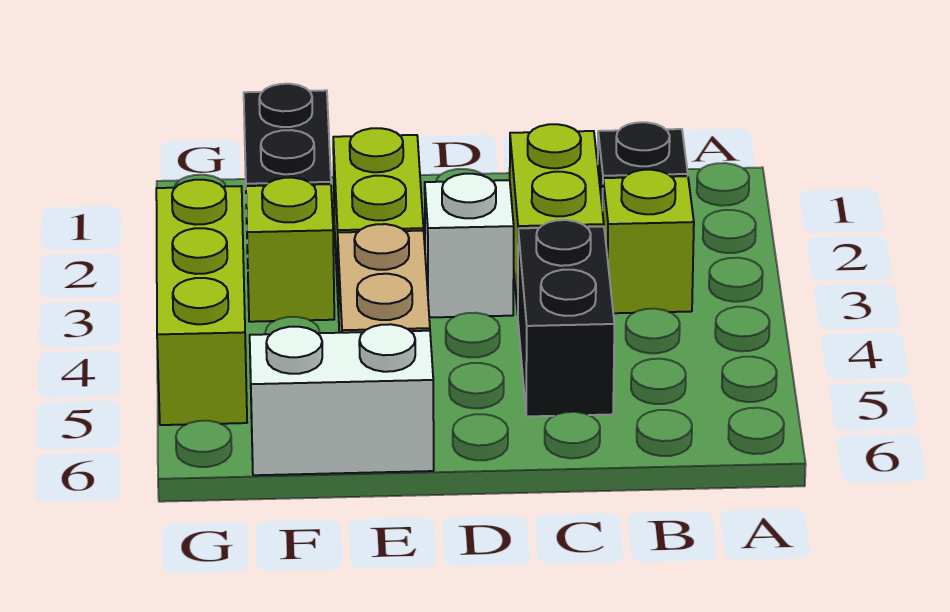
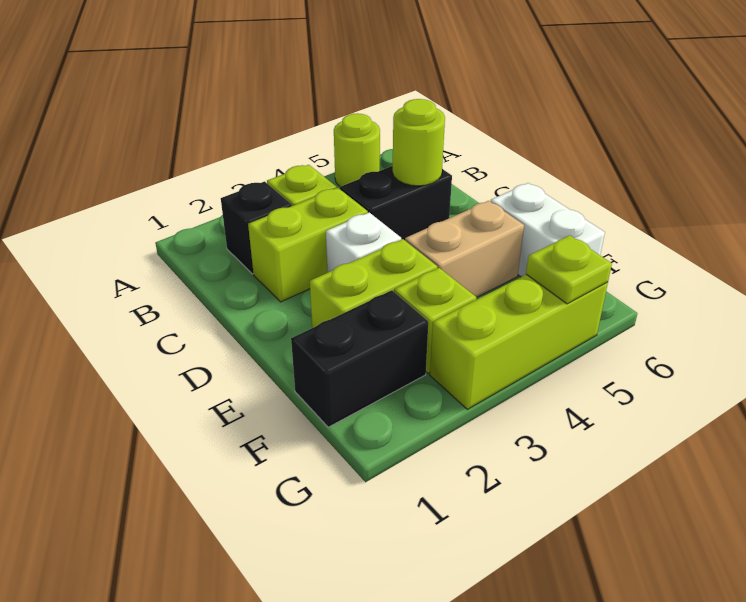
none -> lime round brick A5 level 1
none -> lime round brick C5 level 2
none -> lime plate G5 level 2

